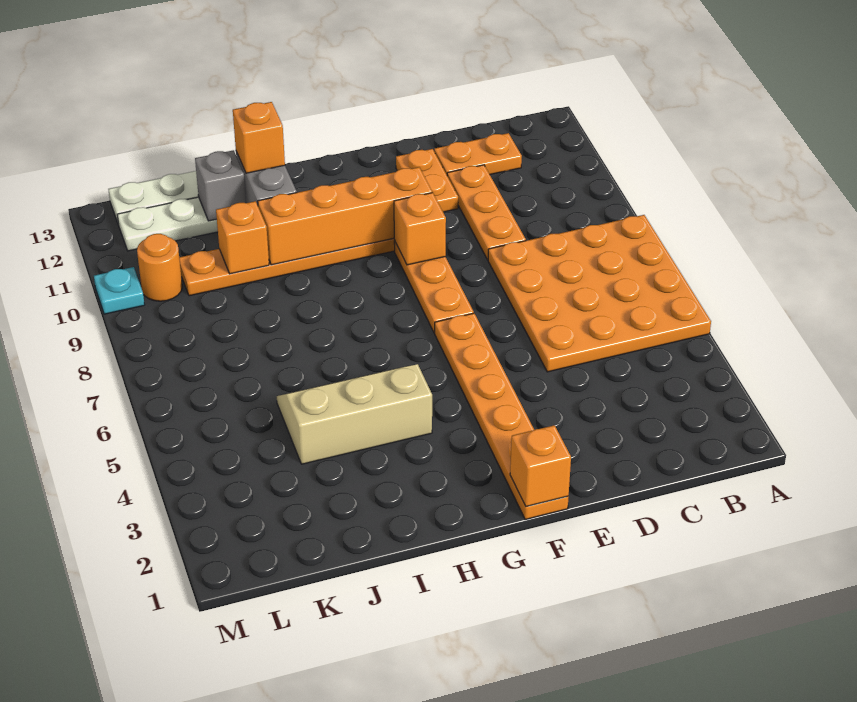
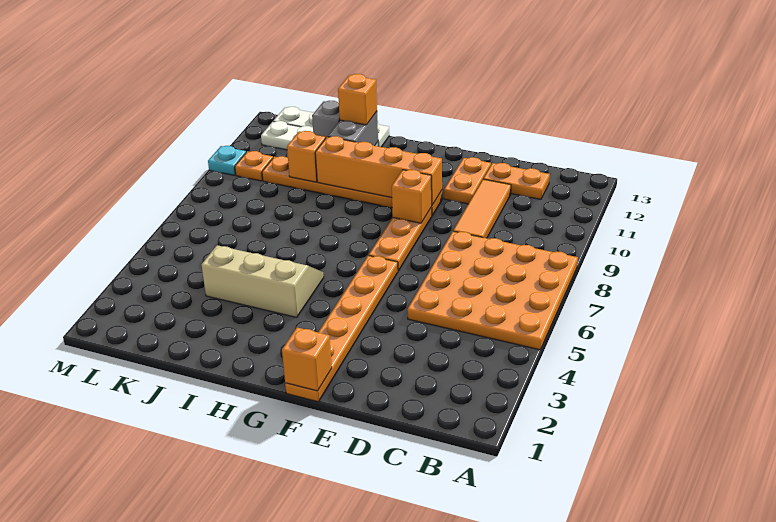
orange plate D9:D11 level 1 -> orange tile D9:D11 level 1
orange round brick L10 level 1 -> orange plate L10 level 1

